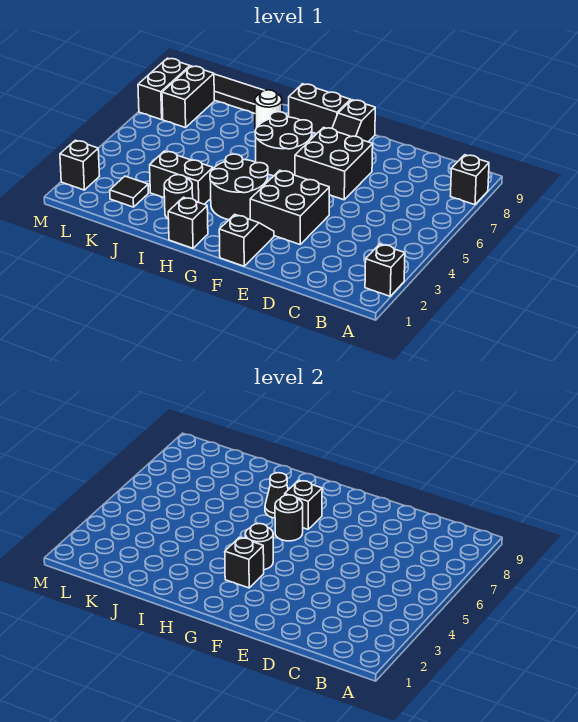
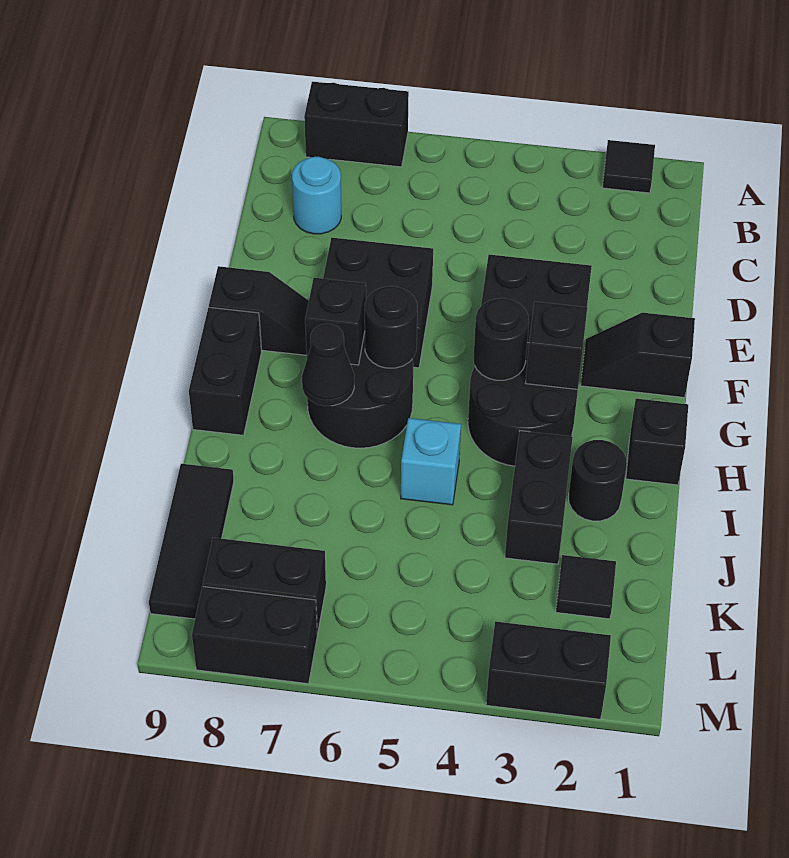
black brick A2 level 1 -> black tile A2 level 1
black brick A8 level 1 -> black brick A7:A8 level 1
none -> cyan round brick C8 level 1
none -> cyan brick I5 level 1
white round brick I8 level 1 -> none
black brick M2 level 1 -> black brick M2:M3 level 1

